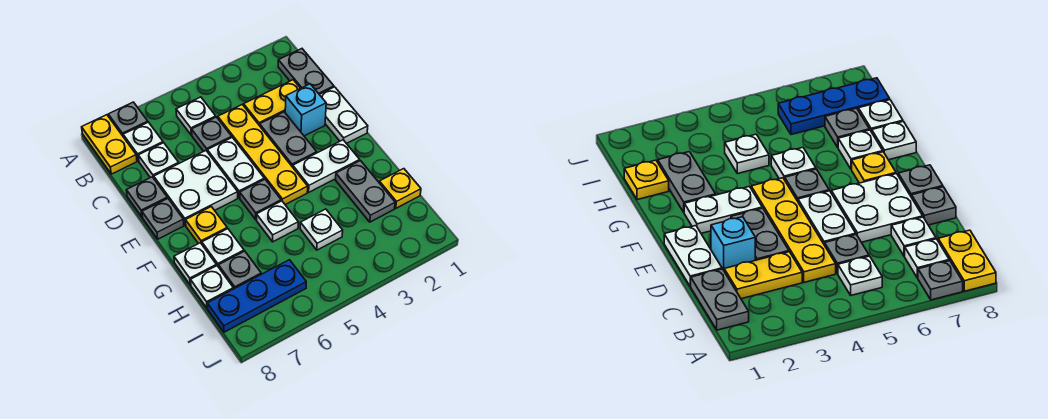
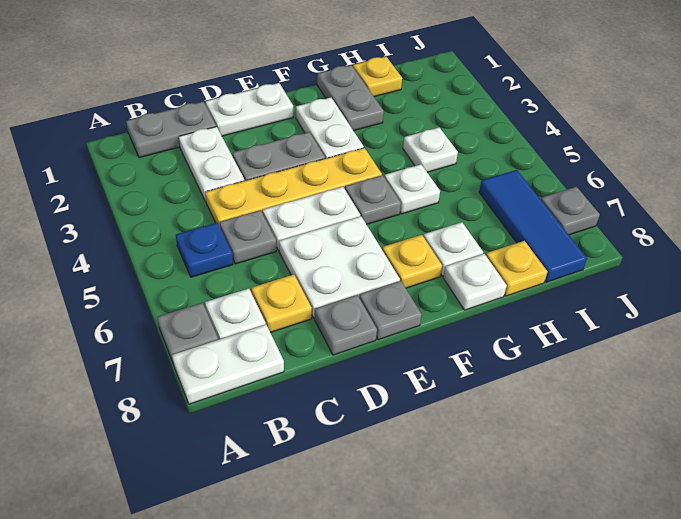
yellow plate A8:B8 level 1 -> white plate A8:B8 level 1
white plate B5 level 1 -> blue plate B5 level 1
yellow plate C2:C3 level 1 -> white plate C2:C3 level 1
white plate C7 level 1 -> yellow plate C7 level 1
cyan brick D2 level 1 -> none
grey plate G2:H2 level 1 -> grey plate G1:G2 level 1
grey plate H7 level 1 -> grey plate J7 level 1
white plate H8 level 1 -> yellow plate H8 level 1
blue plate I6:I8 level 1 -> blue tile I6:I8 level 1

